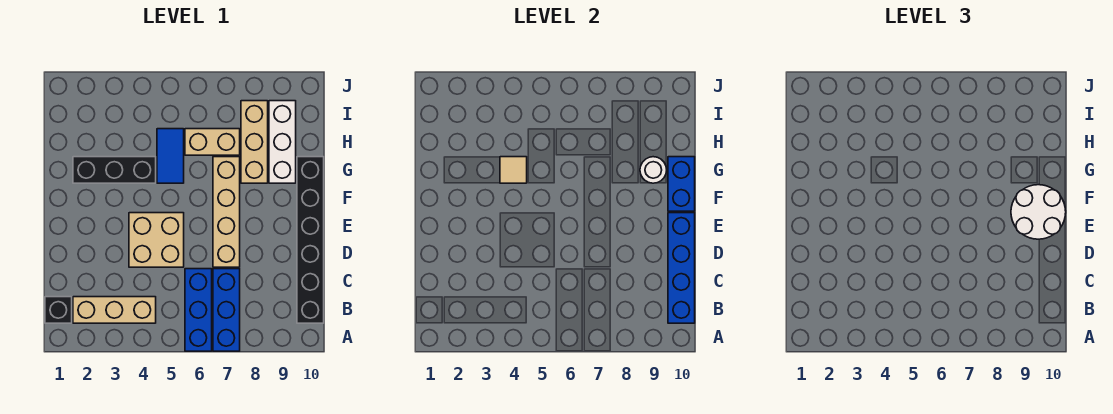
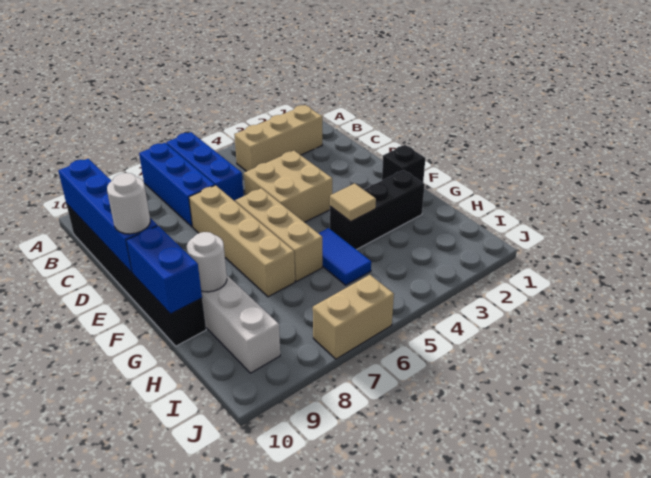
black brick B1 level 1 -> black brick F1 level 1
white round brick E9:F10 level 3 -> white round brick E10 level 3
tan brick G8:I8 level 1 -> tan brick E6:G6 level 1
tan brick H6:H7 level 1 -> tan brick J6:J7 level 1

